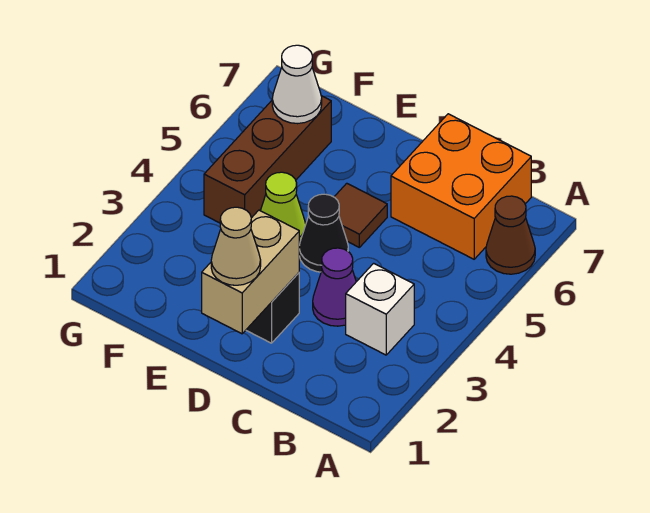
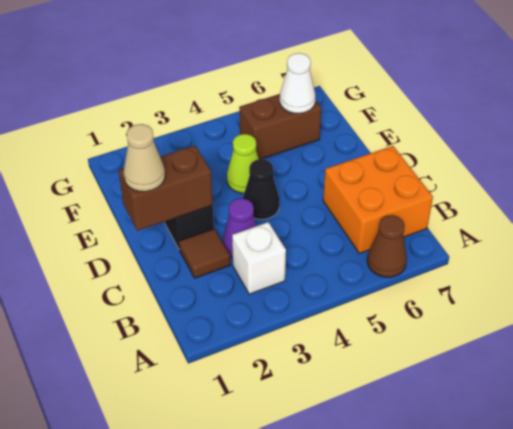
tan brick D1:D2 level 2 -> brown brick D1:D2 level 2
brown tile D5 level 1 -> brown tile C2 level 1
brown brick F4:F6 level 1 -> brown brick F5:F6 level 1

